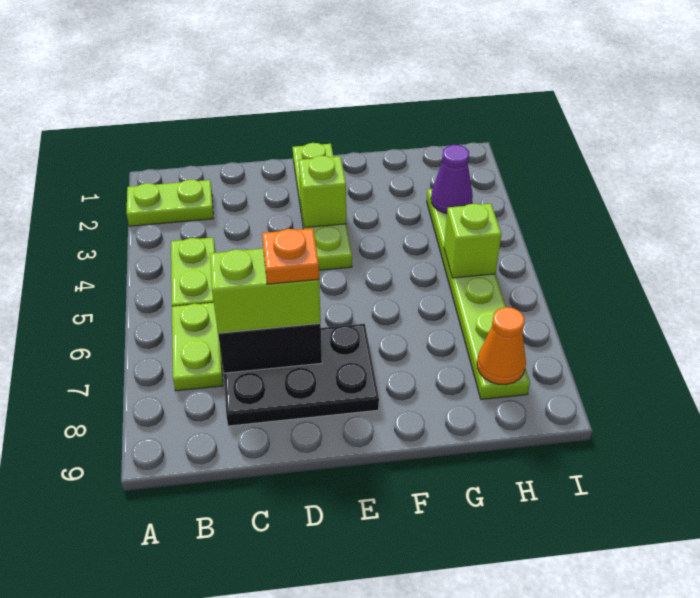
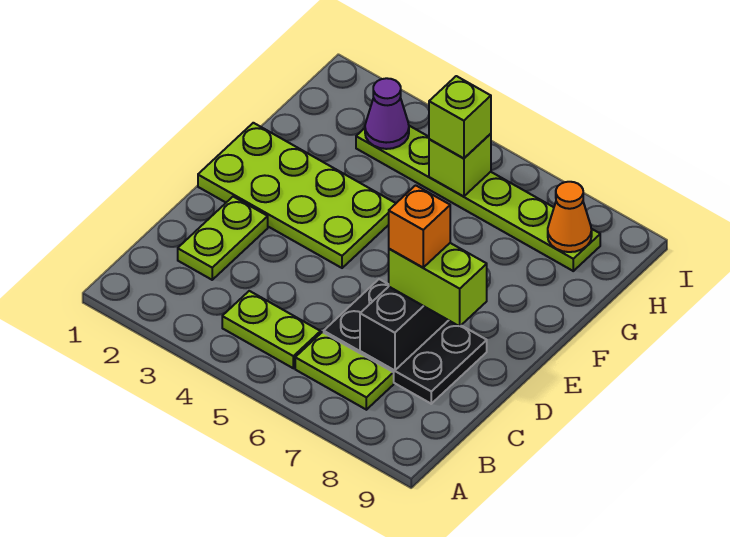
lime plate A2:B2 level 1 -> lime plate C2:D2 level 1
black plate C7:E8 level 1 -> black plate C6:D8 level 1
lime brick C7:D7 level 3 -> lime brick D7:D8 level 3
orange plate D7 level 4 -> orange brick D7 level 4
lime plate E1:E4 level 1 -> lime plate E1:F4 level 1
lime brick E3 level 2 -> lime brick H5 level 3

